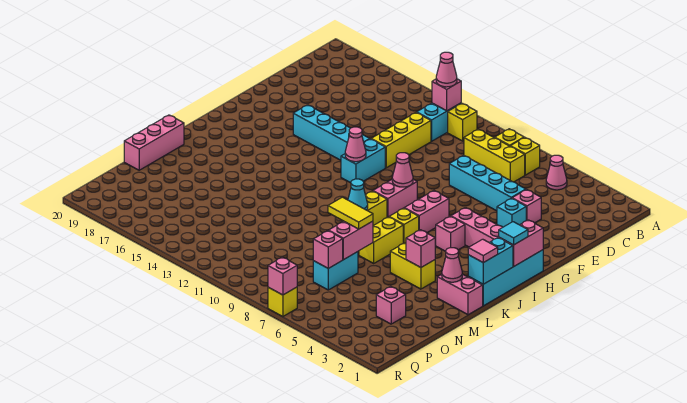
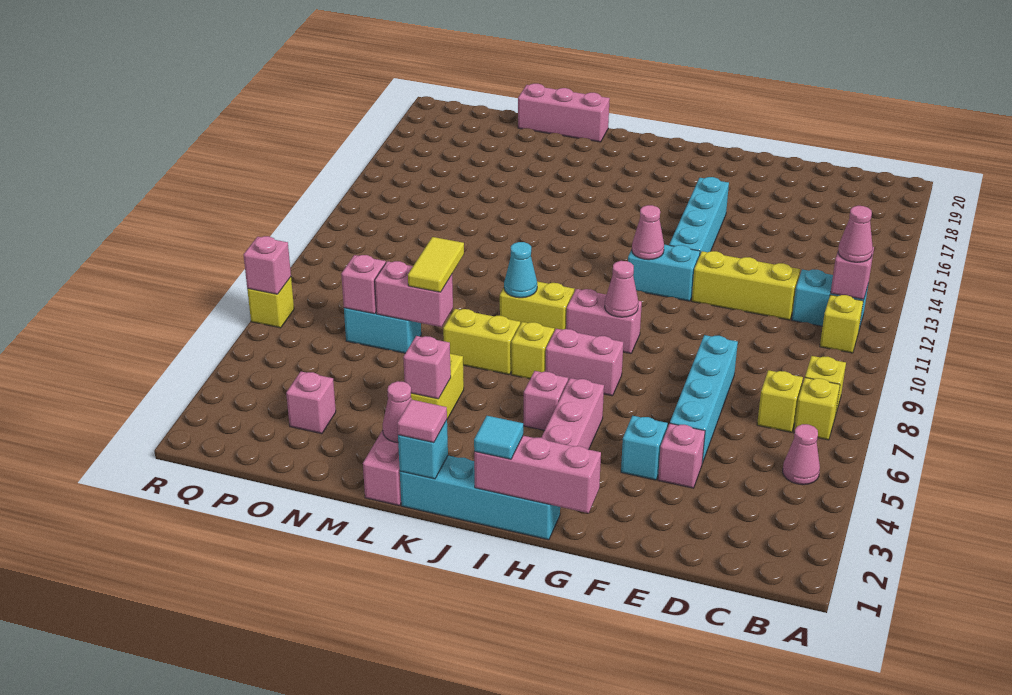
yellow brick C7:C9 level 1 -> yellow brick C7 level 1
pink brick H1:I1 level 2 -> pink brick G1:I1 level 2
cyan brick J1:K1 level 2 -> cyan brick K1 level 2

